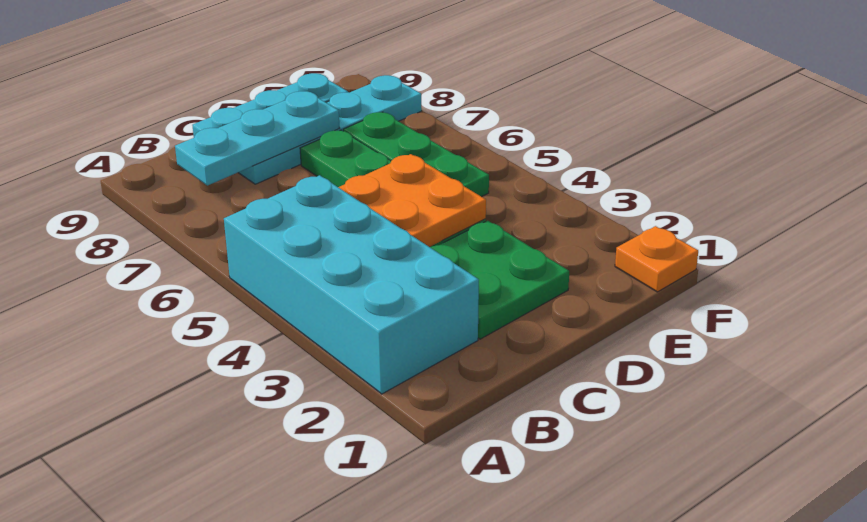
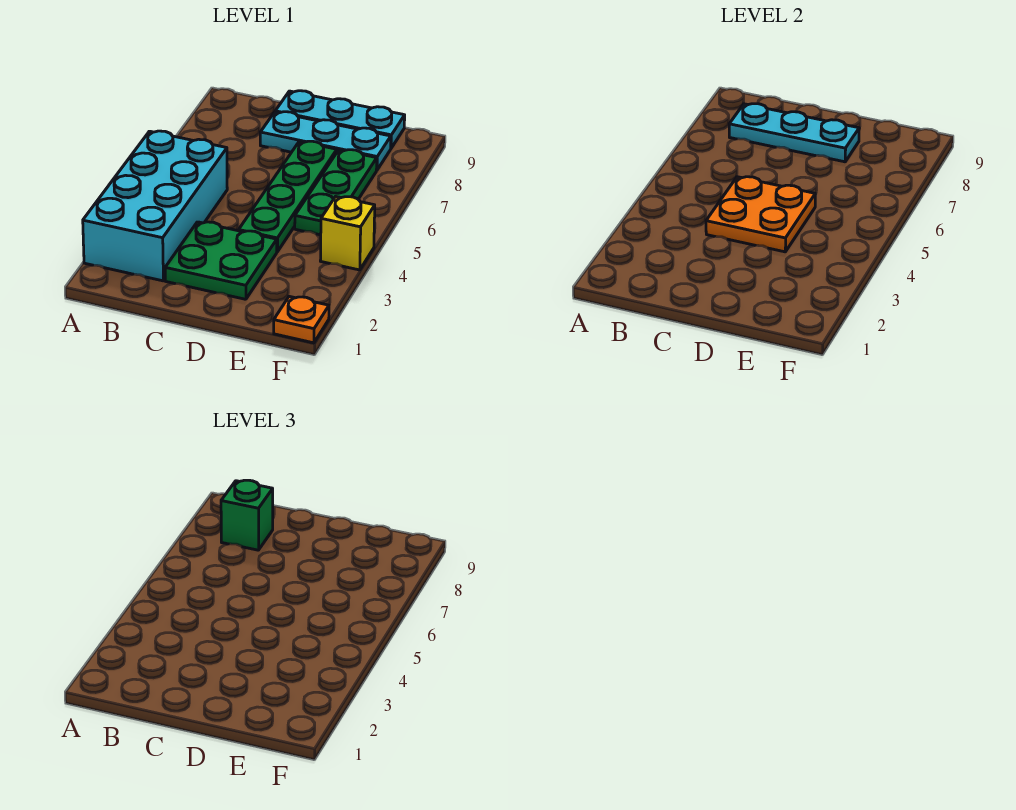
none -> green brick B8 level 3
cyan plate C8:F8 level 1 -> cyan plate C8:E8 level 1
none -> yellow brick F4 level 1

